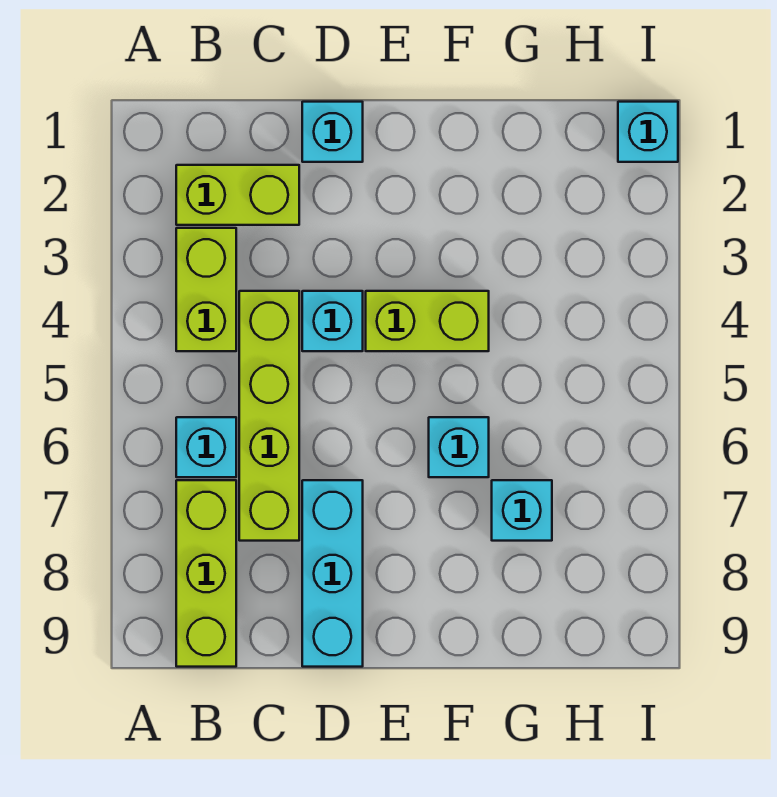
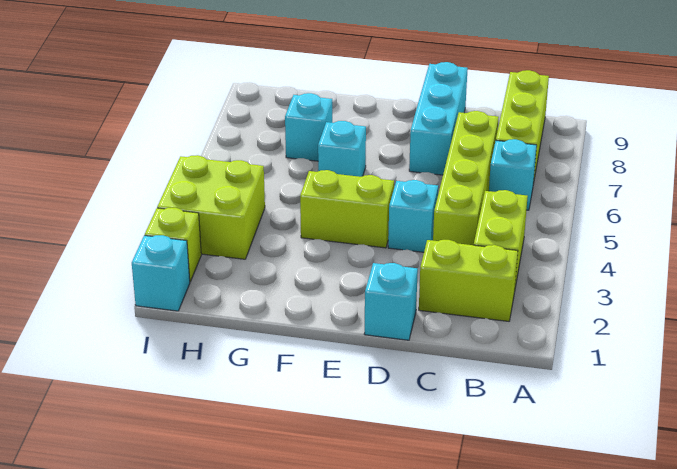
none -> lime brick H3:I4 level 1
none -> lime brick I2 level 1

